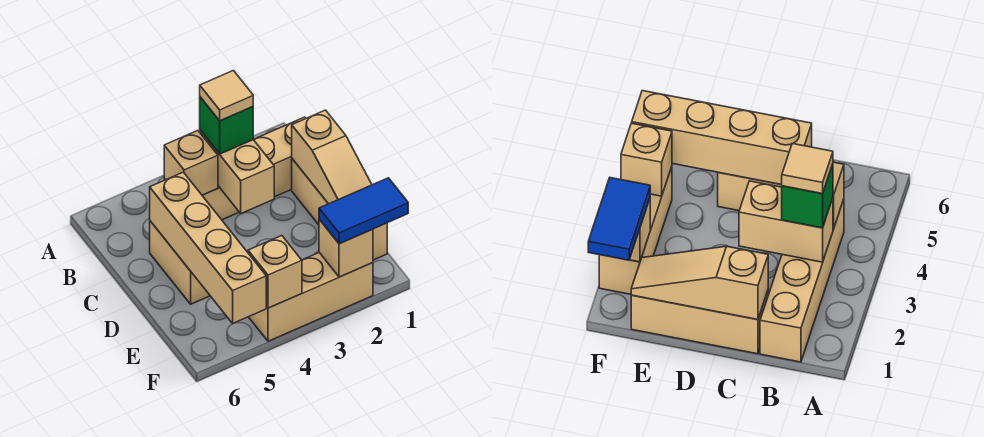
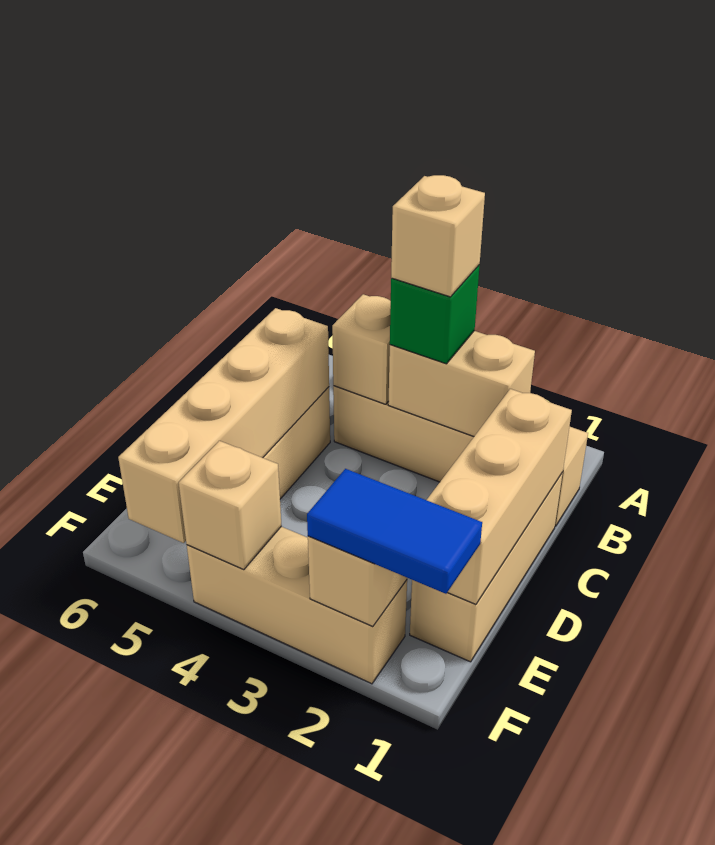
tan brick B3:C3 level 2 -> tan brick B2:B3 level 2
tan tile B3 level 4 -> tan brick B3 level 4
tan slope C1:E1 level 2 top C -> tan brick C1:E1 level 2

